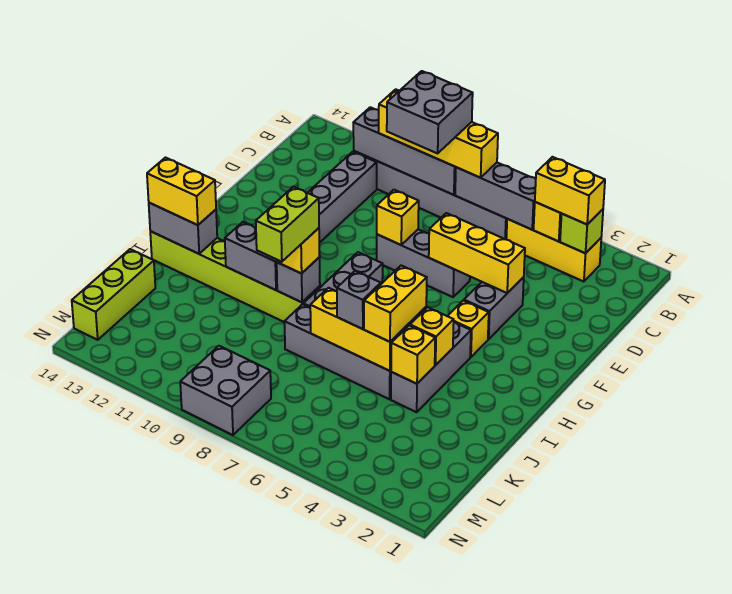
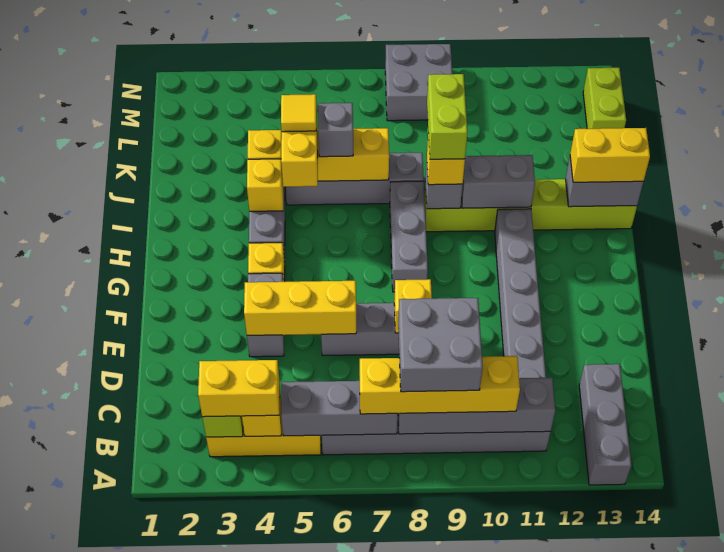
none -> grey brick A13:C13 level 1
none -> yellow tile J5 level 4
lime brick K14:M14 level 1 -> lime brick L14:M14 level 1

